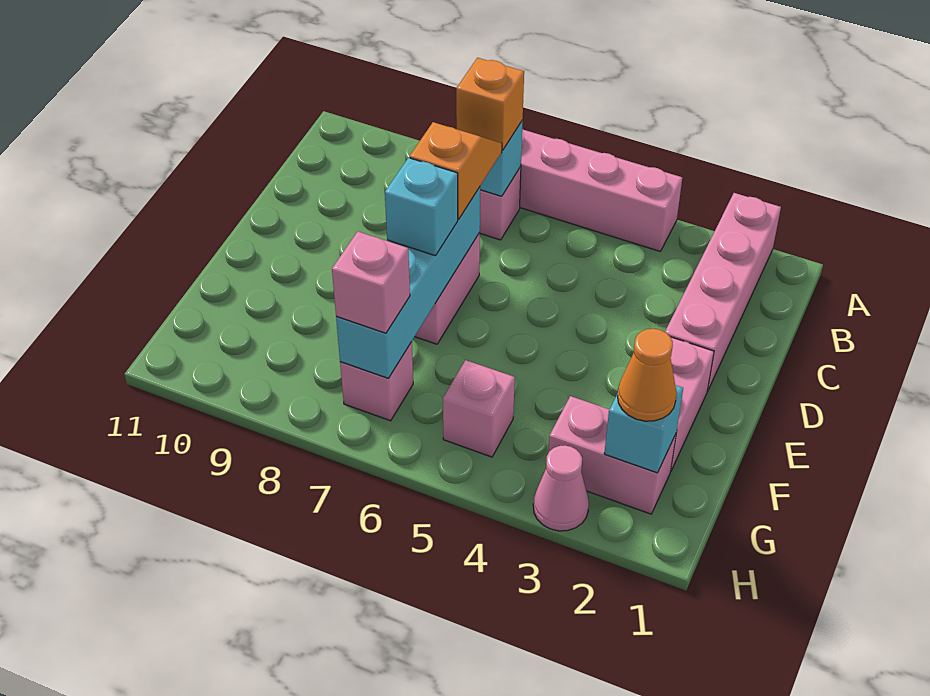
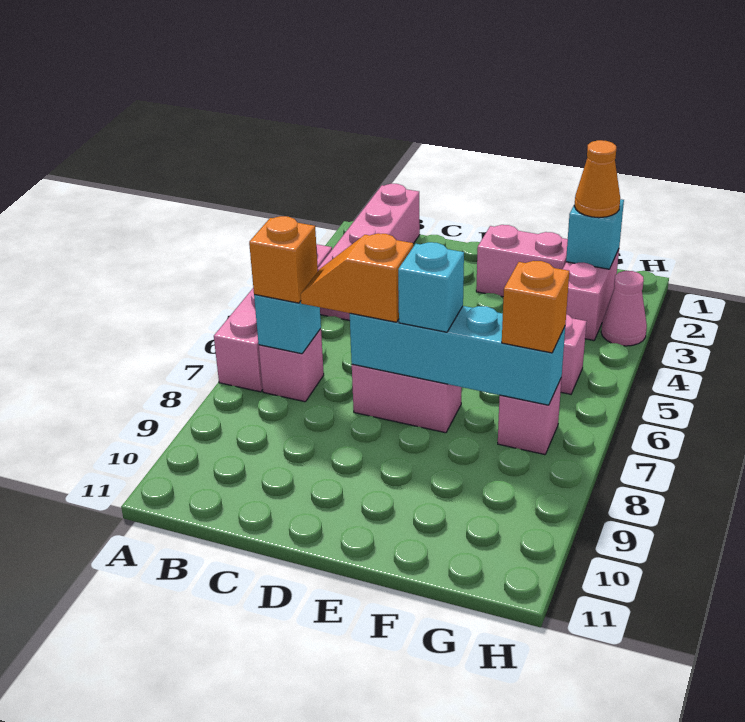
pink brick A2:D2 level 1 -> pink brick B1:B4 level 1
pink brick G7 level 3 -> orange brick G7 level 3

